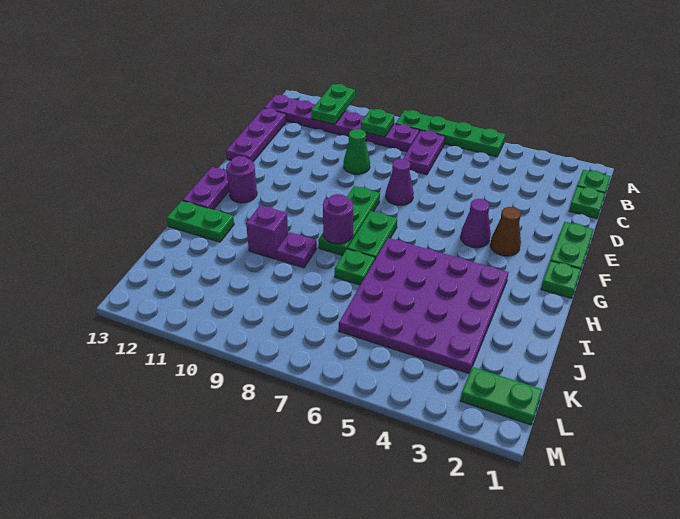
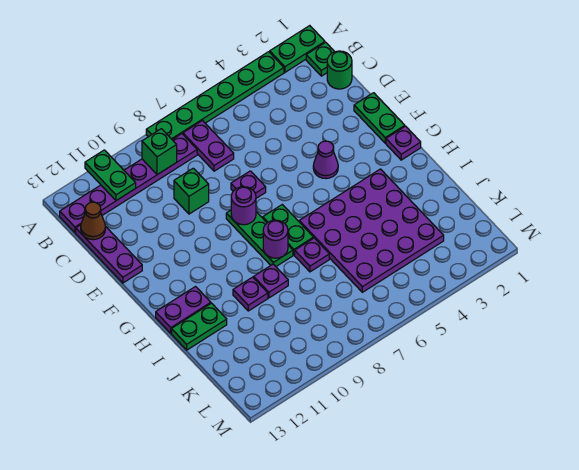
green plate A5:A8 level 1 -> green plate A3:A8 level 1
green plate B9 level 2 -> green brick B9 level 2
green plate C1 level 1 -> green round brick C1 level 1
green cone D9 level 1 -> green brick D9 level 1
purple cone E7 level 1 -> purple plate E7 level 1
brown cone F3 level 1 -> brown cone C13 level 2
green plate G1 level 1 -> purple plate G1 level 1
purple round brick G12 level 1 -> purple round brick F8 level 2
purple plate G13:H13 level 1 -> purple plate H12:H13 level 1
green plate I7 level 1 -> purple plate I7 level 1
purple brick I10 level 1 -> purple plate I10 level 1
green plate L1:L2 level 1 -> green plate A1:A2 level 1

